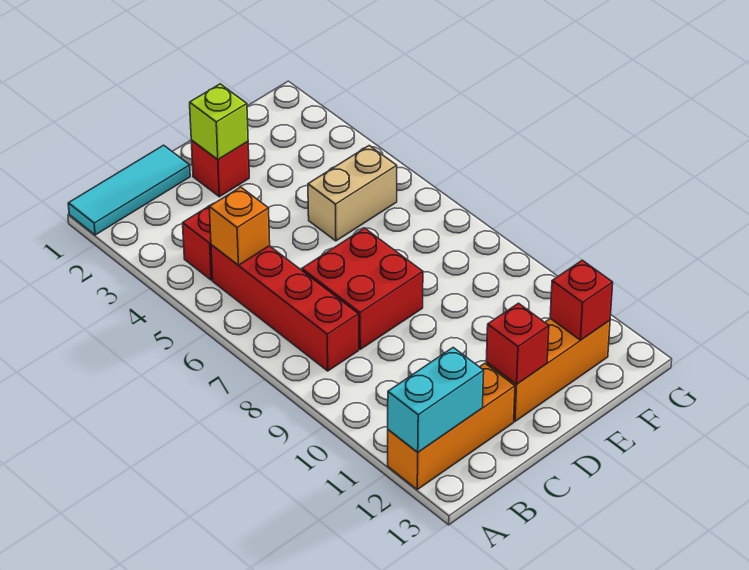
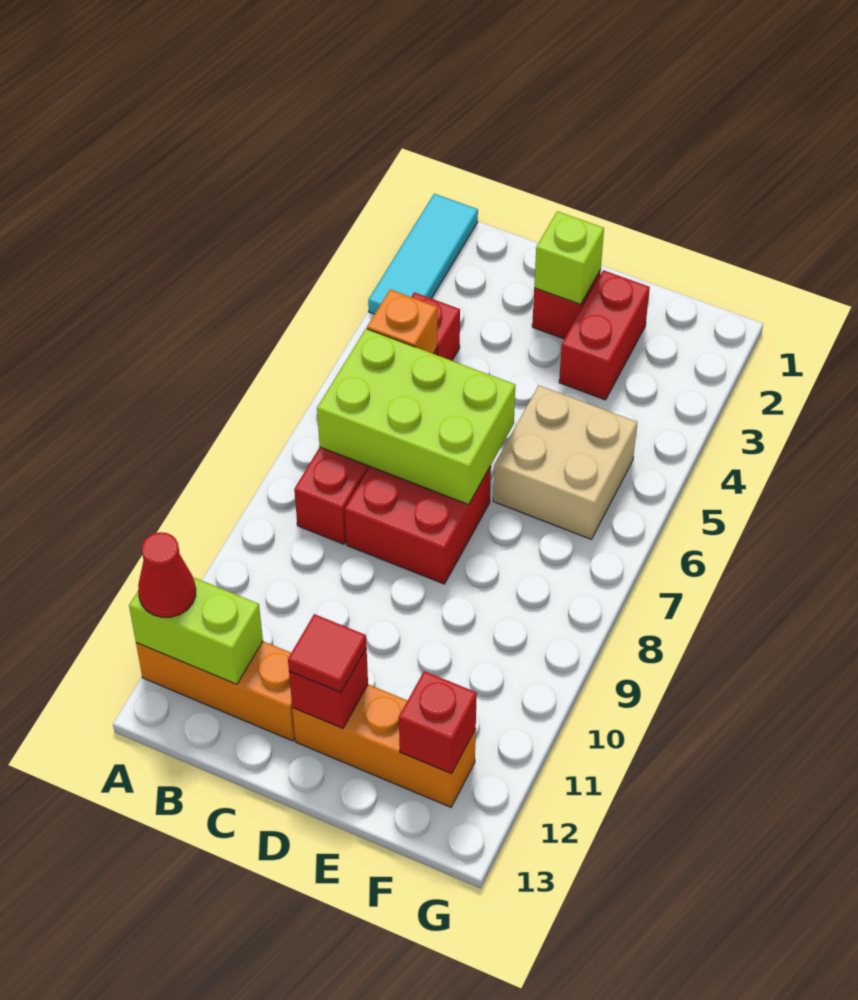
cyan tile A1:C1 level 1 -> cyan tile A1:A3 level 1
cyan brick A12:B12 level 2 -> lime brick A12:B12 level 2
none -> red cone A12 level 3
none -> lime brick B6:D7 level 2
none -> red tile D12 level 3
none -> red brick E2:E3 level 1
tan brick E5:F5 level 1 -> tan brick E5:F6 level 1

